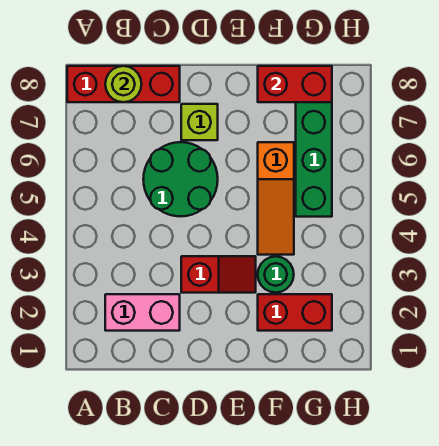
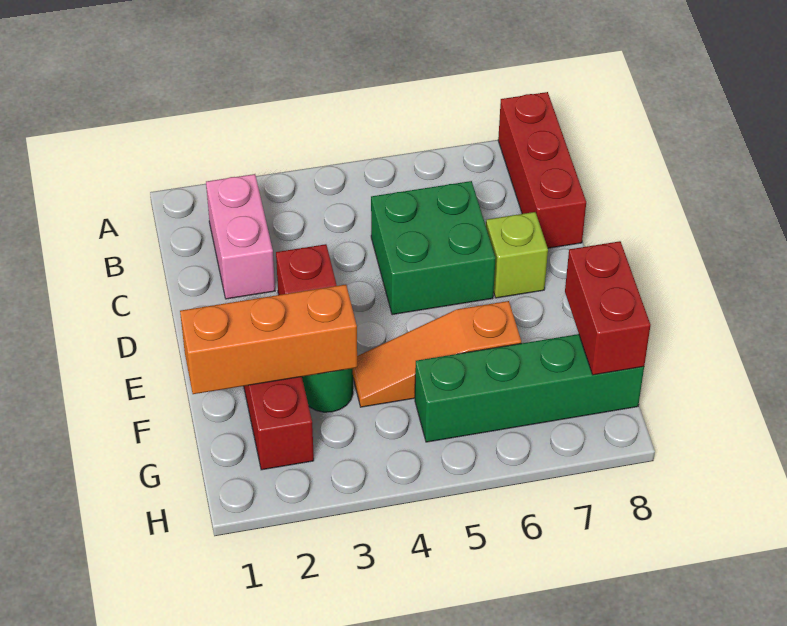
lime round brick B8 level 2 -> none
green round brick C5:D6 level 1 -> green brick C5:D6 level 1
none -> orange brick F1:F3 level 2

